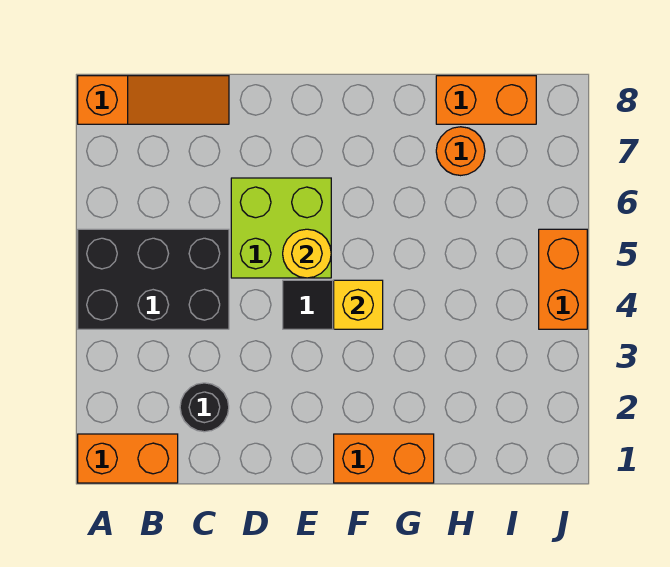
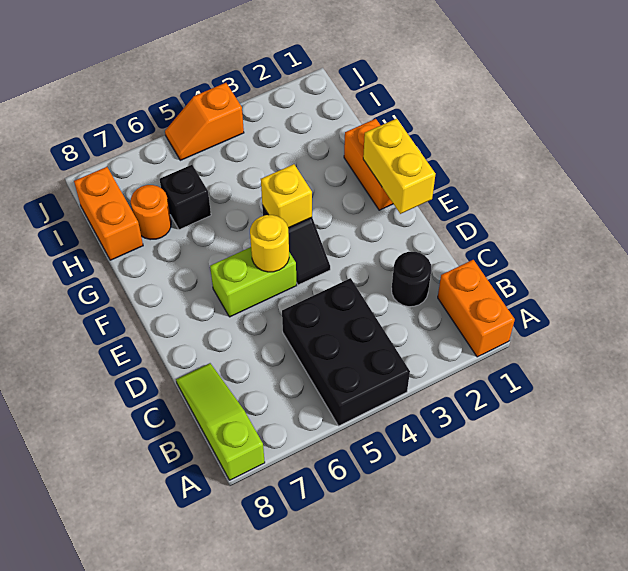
orange slope A8:C8 level 1 top A -> lime slope A8:C8 level 1 top A
lime brick D5:E6 level 1 -> lime brick E5:E6 level 1
none -> yellow brick E1:F1 level 2
none -> black brick H6 level 1
orange brick J4:J5 level 1 -> orange slope J4:J5 level 1 top 4

